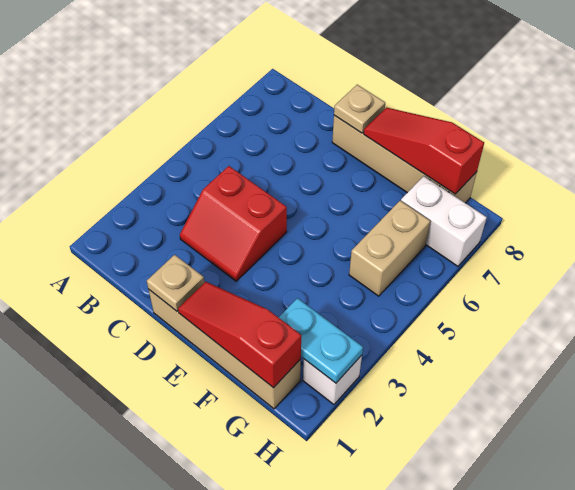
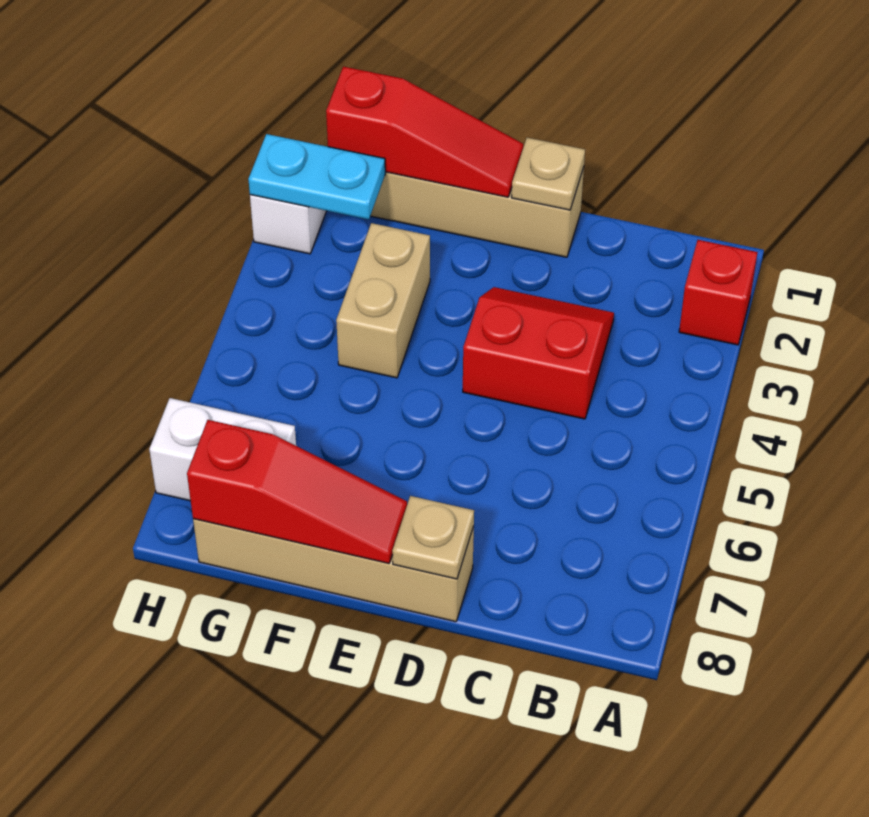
none -> red brick A2 level 1
tan brick G5:G6 level 1 -> tan brick F3:F4 level 1

